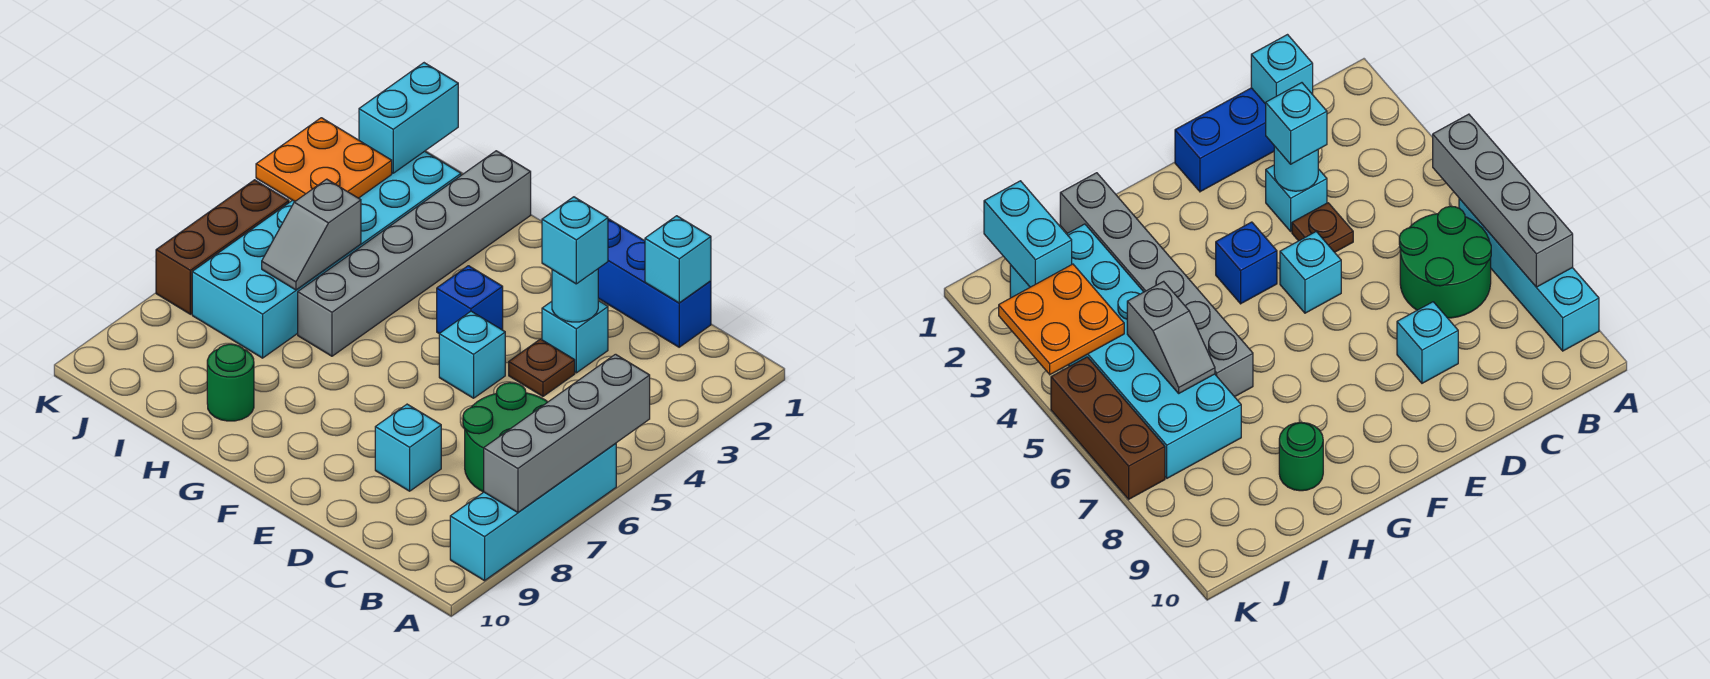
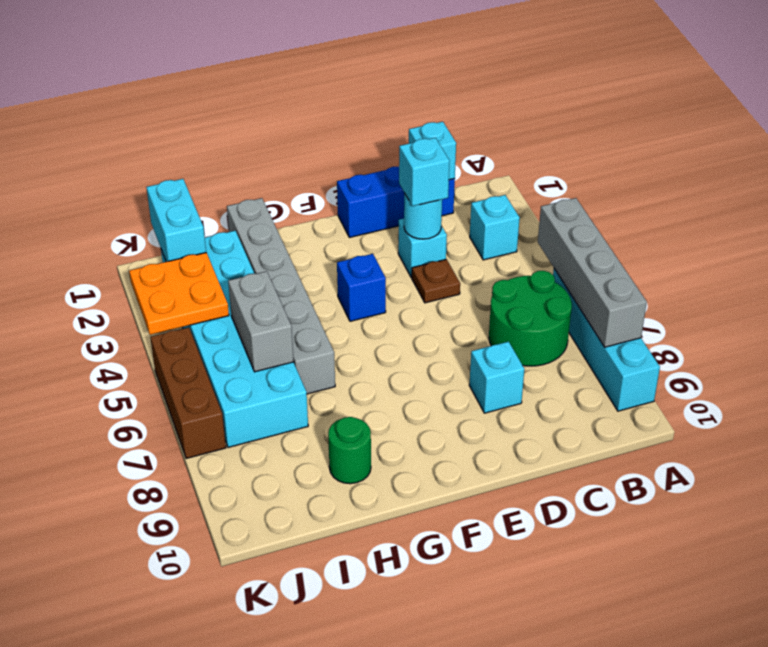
cyan brick E5 level 1 -> cyan brick B3 level 1
grey slope I5:I6 level 2 top 5 -> grey brick I5:I6 level 2

